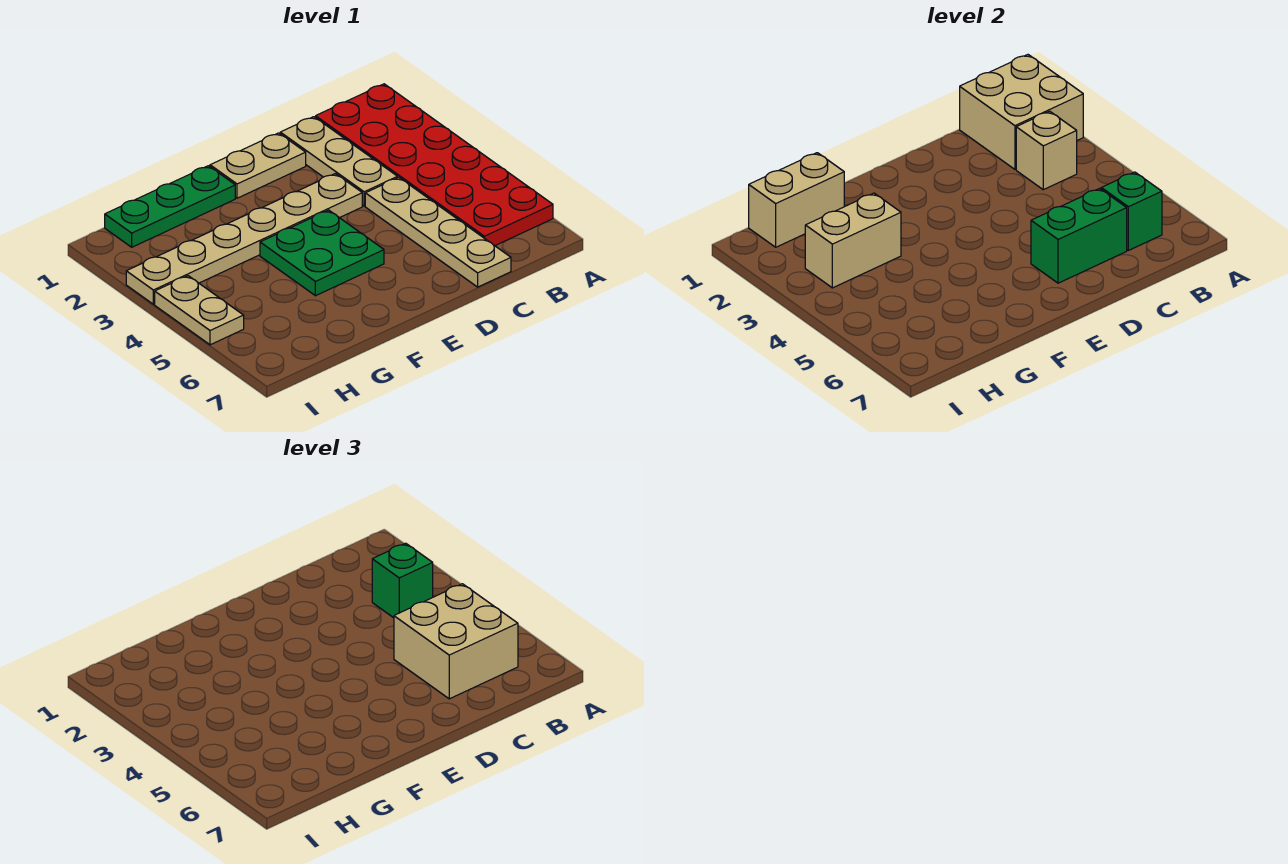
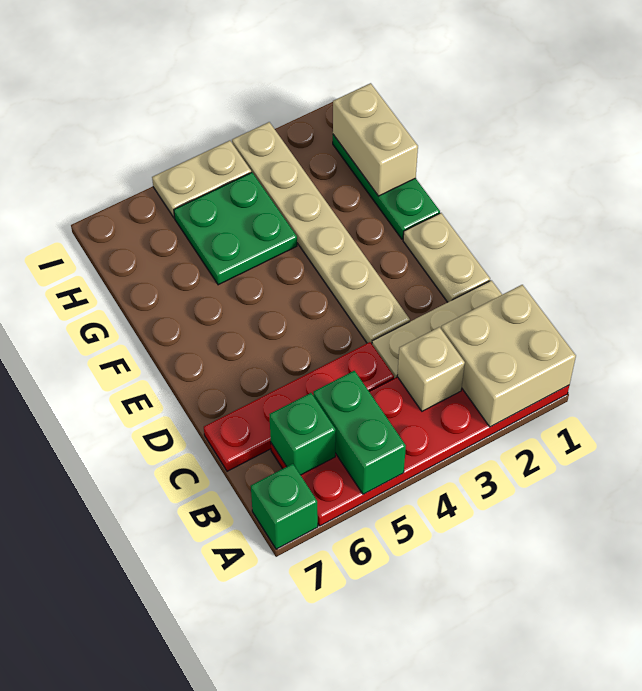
green brick B3 level 3 -> green brick A7 level 1
tan brick B5:C6 level 3 -> none
tan plate C4:C7 level 1 -> red plate C4:C7 level 1
green brick C6:D6 level 2 -> green brick A5:B5 level 2
green plate E4:F5 level 1 -> green plate G4:H5 level 1
tan brick G3:H3 level 2 -> none

